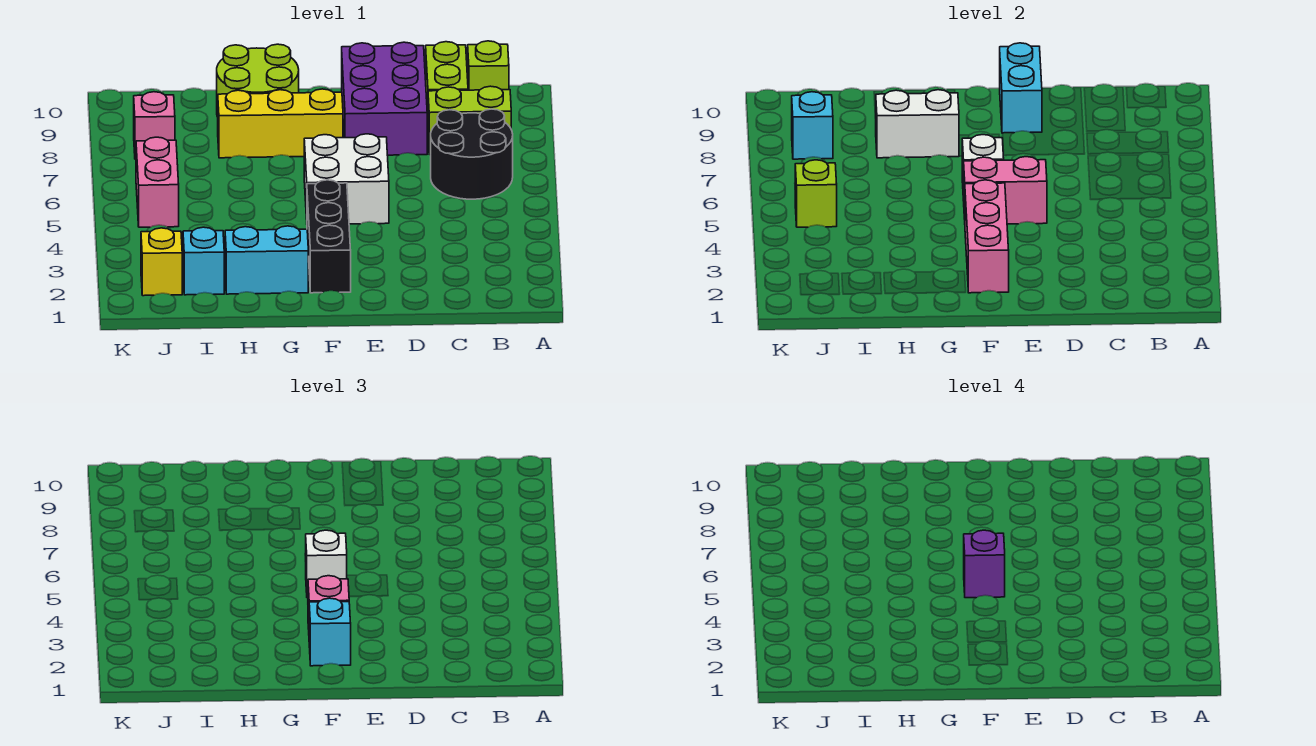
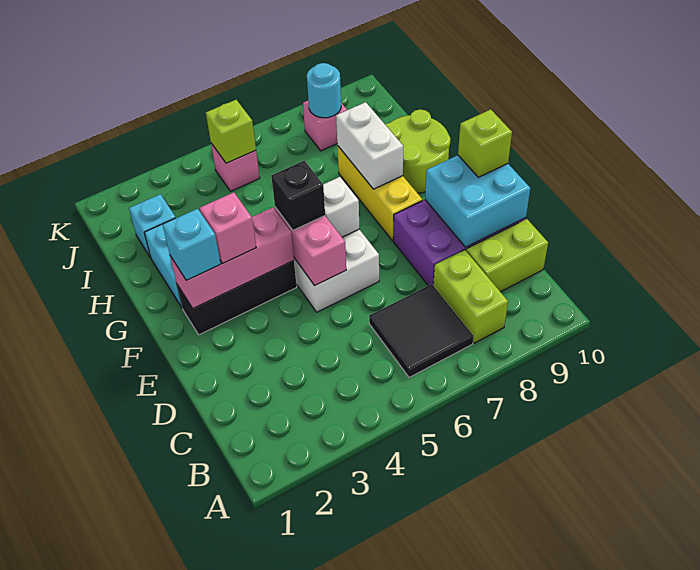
black round brick B6:C7 level 1 -> black tile B6:C7 level 1
lime brick B10 level 1 -> lime brick E10 level 3
cyan brick E9:E10 level 2 -> cyan brick D9:E10 level 2
white brick F5 level 3 -> black brick F5 level 3
purple brick F5 level 4 -> none
yellow brick J2 level 1 -> none
pink brick J5:J6 level 1 -> pink brick J5 level 1
cyan brick J8 level 2 -> cyan round brick J8 level 2

